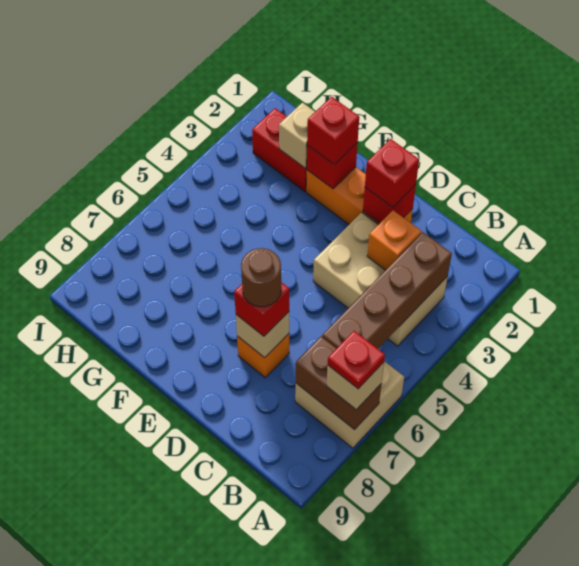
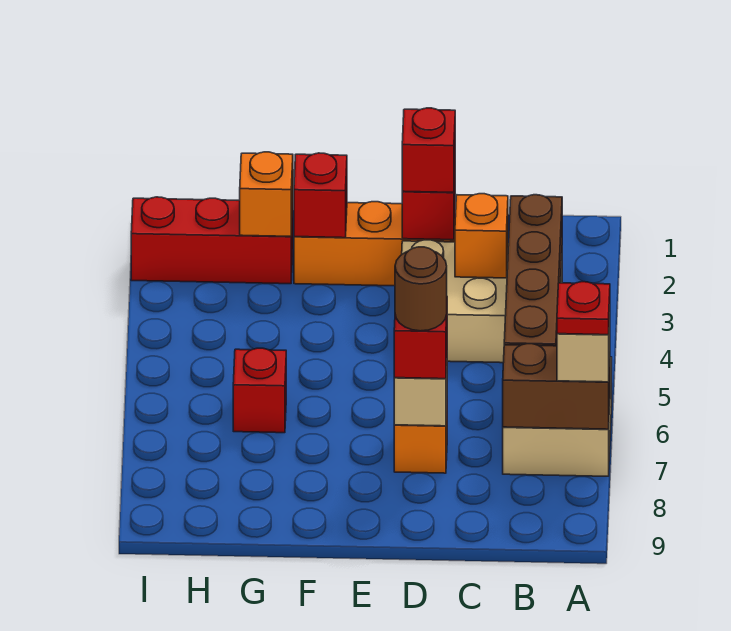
red brick F2 level 3 -> red brick G6 level 1
red brick G2:H2 level 1 -> red brick G2:I2 level 1
tan brick G2 level 2 -> orange brick G2 level 2

